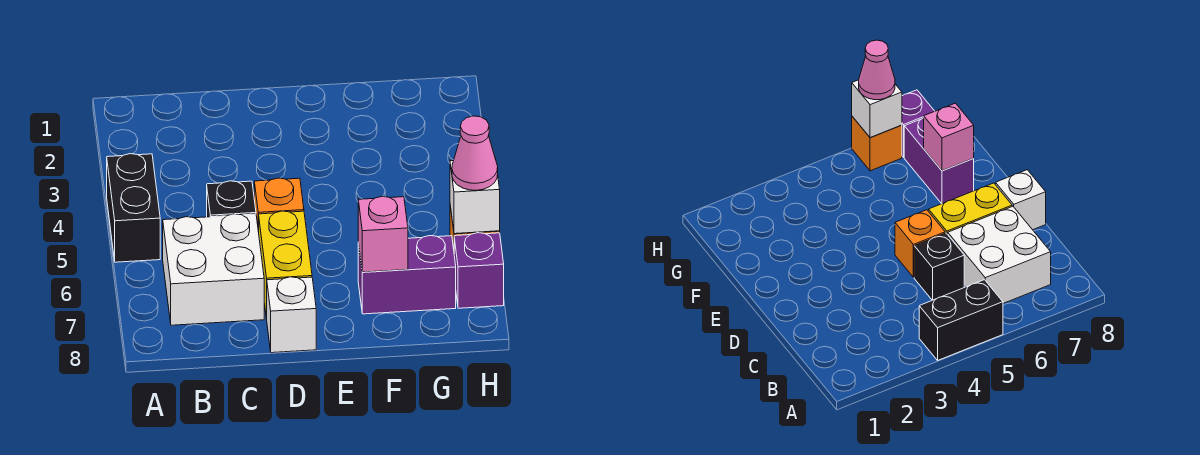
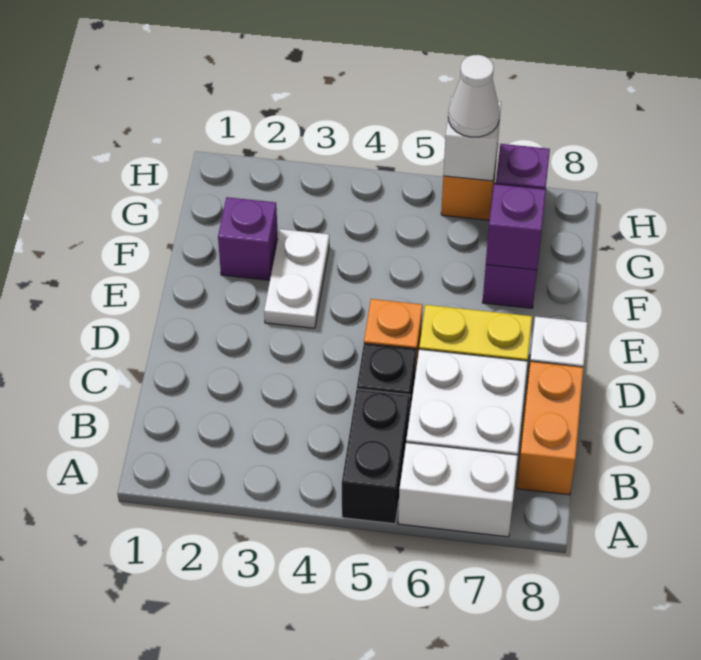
black brick A4:A5 level 1 -> black brick A5:B5 level 1
none -> white brick A6:A7 level 1
none -> orange brick B8:C8 level 1
none -> white plate E3:F3 level 1
none -> purple brick F2 level 1
pink brick F7 level 2 -> purple brick F7 level 2
pink cone H6 level 3 -> white cone H6 level 3

